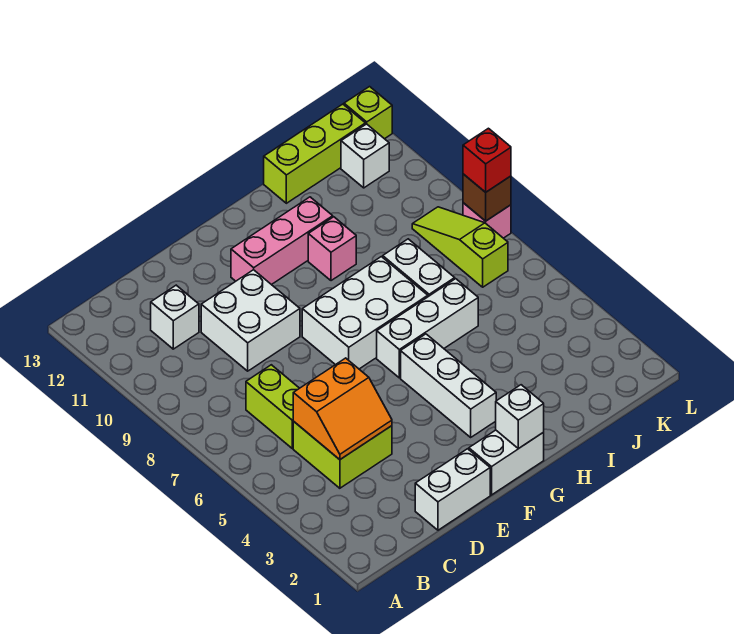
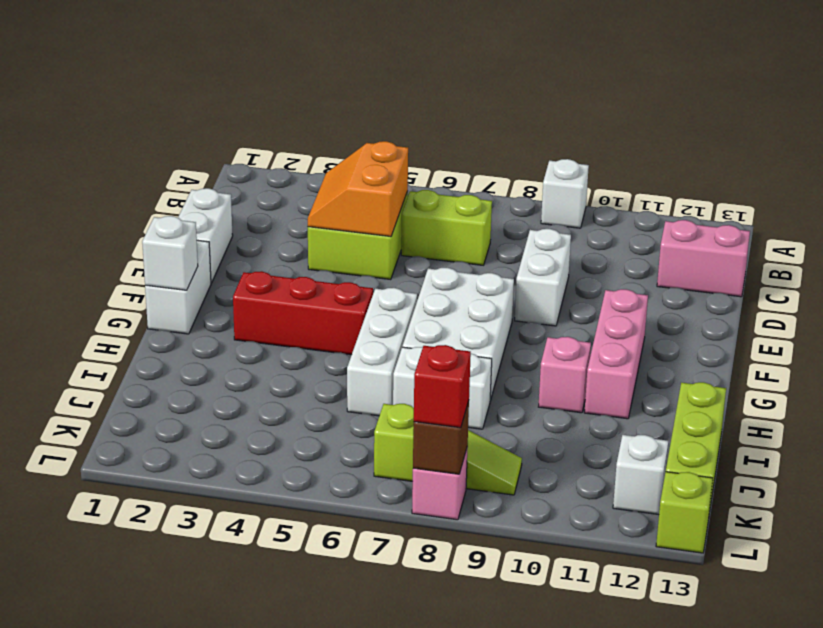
white brick C11 level 1 -> white brick A9 level 1
none -> pink brick C12:C13 level 1
white brick D9:E10 level 1 -> white brick D9:E9 level 1
white brick G3:G5 level 1 -> red brick G3:G5 level 1

